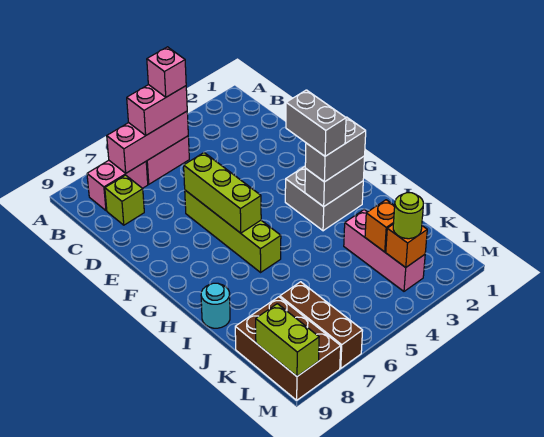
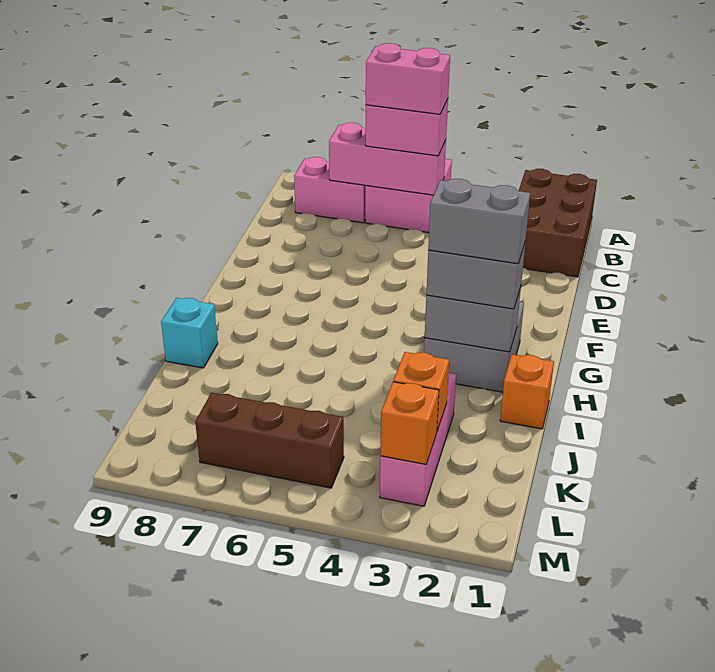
pink brick B5 level 4 -> pink brick B5:B6 level 4
lime brick C8 level 1 -> none
lime brick E6:H6 level 1 -> none
lime brick E6:G6 level 2 -> none
grey brick G3:H3 level 4 -> grey brick H2:H3 level 4
none -> orange brick I1 level 1
cyan round brick I9 level 1 -> cyan brick I9 level 1
brown brick K7:M7 level 1 -> brown brick L5:L7 level 1
brown brick K8:M9 level 1 -> brown brick A1:C2 level 1
lime round brick L3 level 3 -> none
lime brick L9:M9 level 2 -> none

